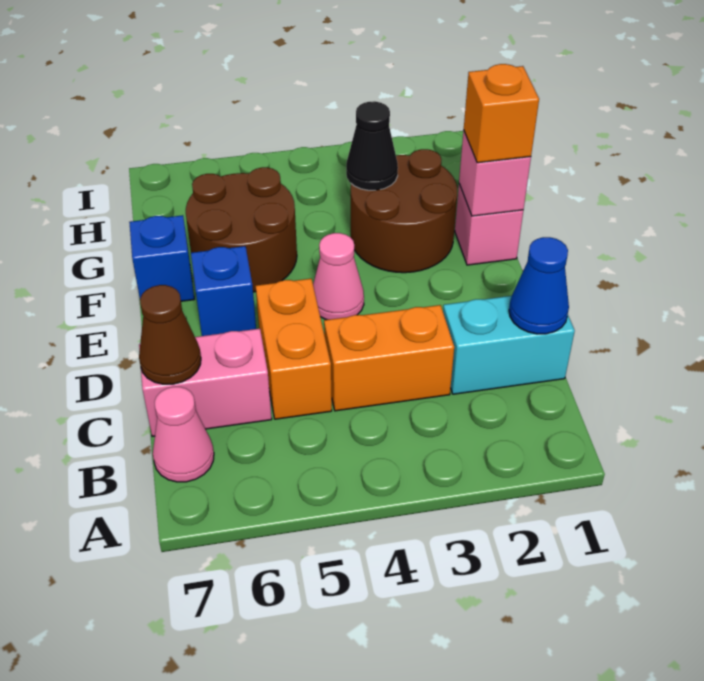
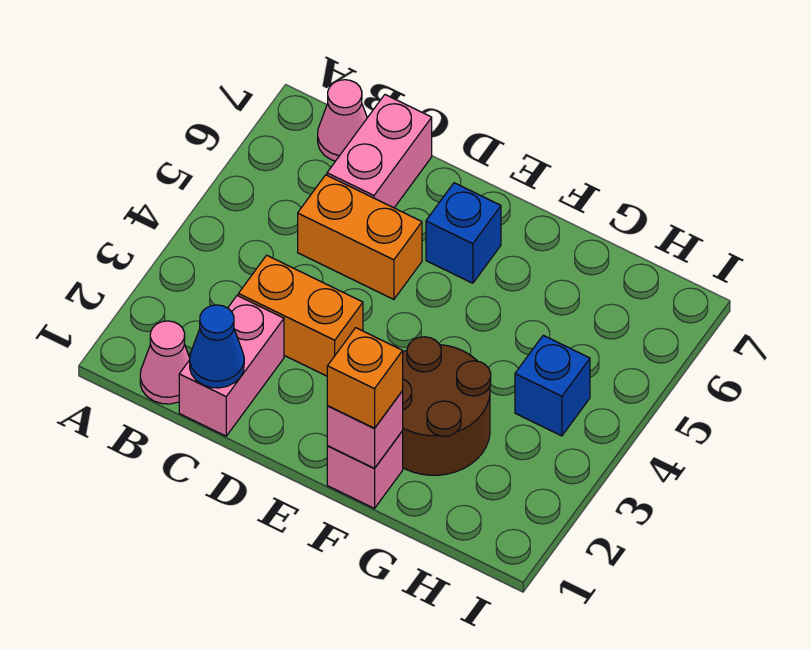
cyan brick C1:C2 level 1 -> pink brick C1:C2 level 1
orange brick C3:C4 level 1 -> orange brick C3:D3 level 1
brown cone C7 level 2 -> none
pink cone E4 level 1 -> pink cone B1 level 1
brown round brick F5:G6 level 1 -> none
blue brick F7 level 1 -> blue brick H4 level 1
black cone G3 level 2 -> none

